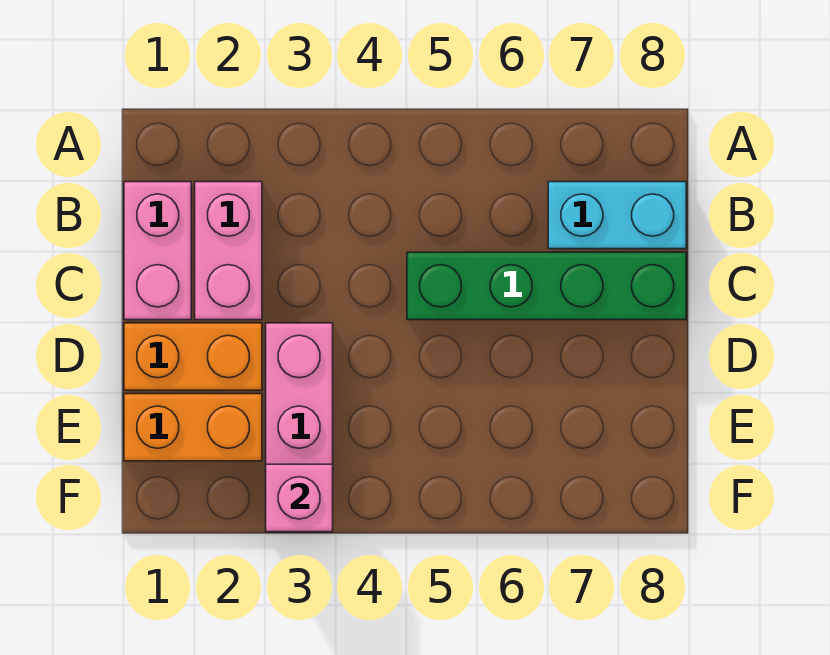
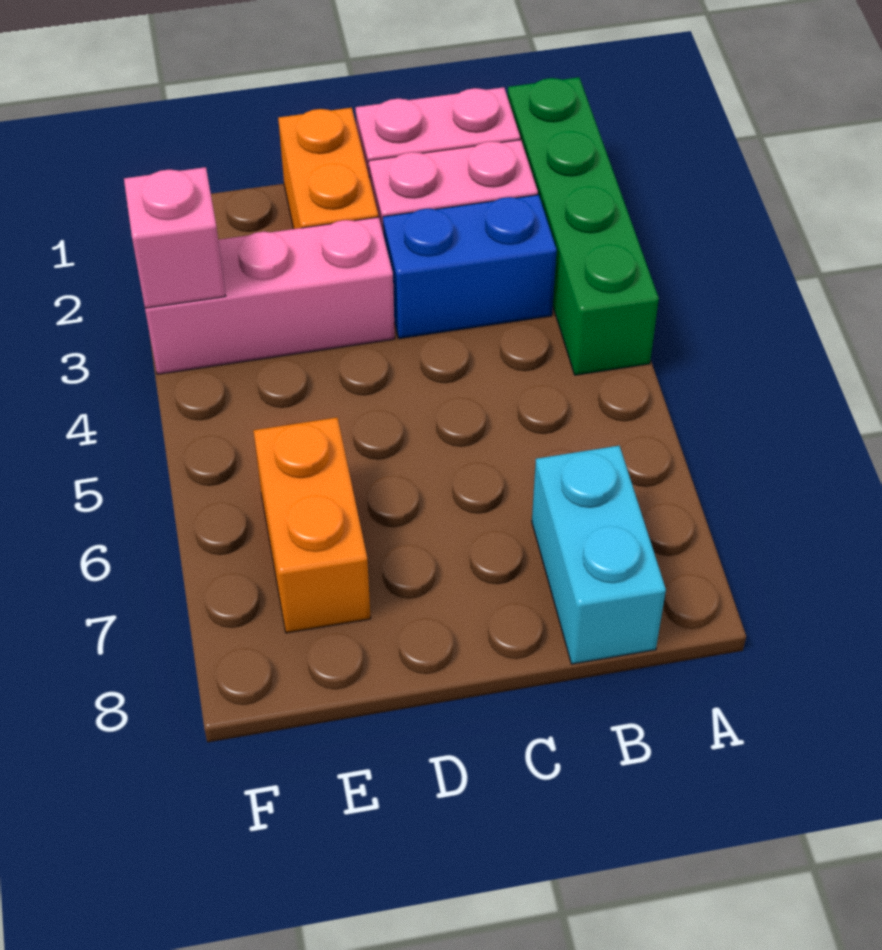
none -> blue brick B3:C3 level 1
green brick C5:C8 level 1 -> green brick A1:A4 level 1
orange brick E1:E2 level 1 -> orange brick E6:E7 level 1

